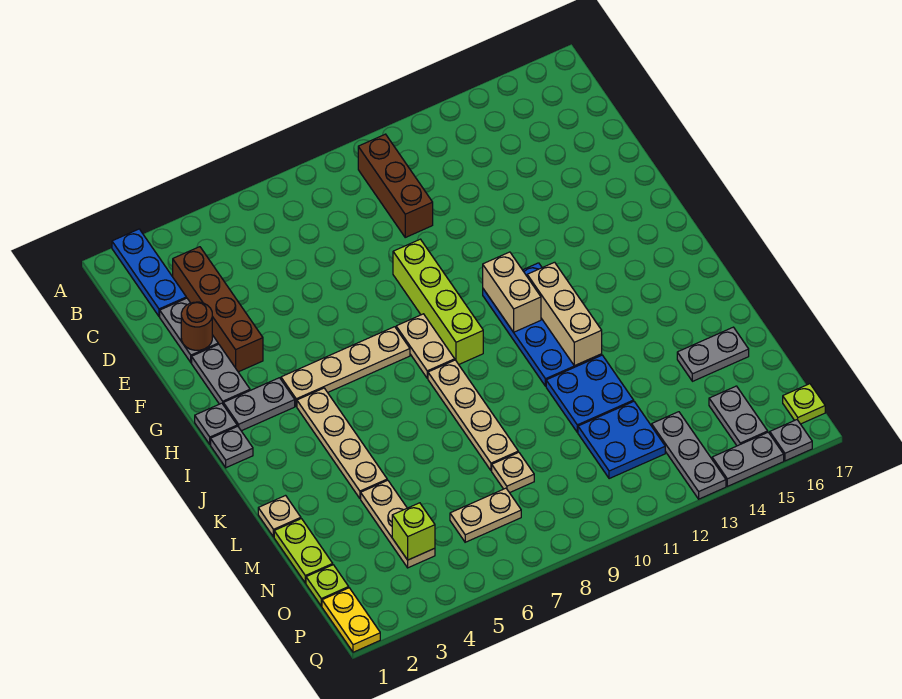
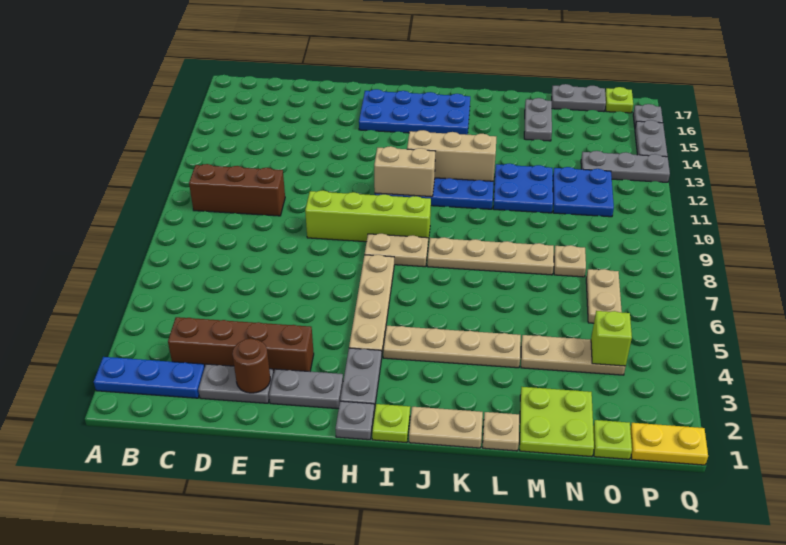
none -> blue plate G15:J16 level 1
grey plate I1 level 1 -> lime plate I1 level 1
none -> tan plate J1:K1 level 1
lime plate M1:N1 level 1 -> lime plate M1:N2 level 1
grey plate O15:P15 level 1 -> grey plate N17:O17 level 1

